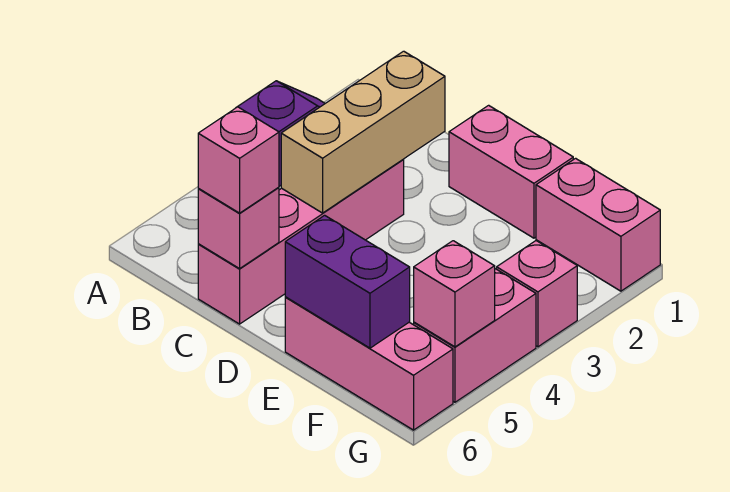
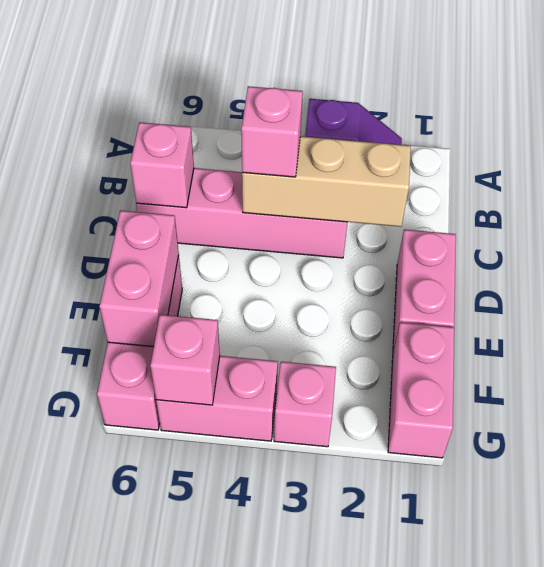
pink brick C6 level 3 -> pink brick C4 level 3
purple brick E6:F6 level 2 -> pink brick E6:F6 level 2

